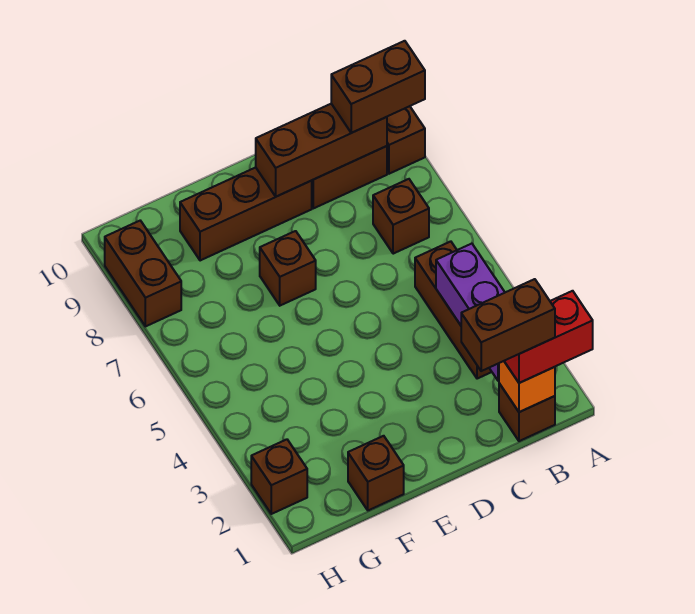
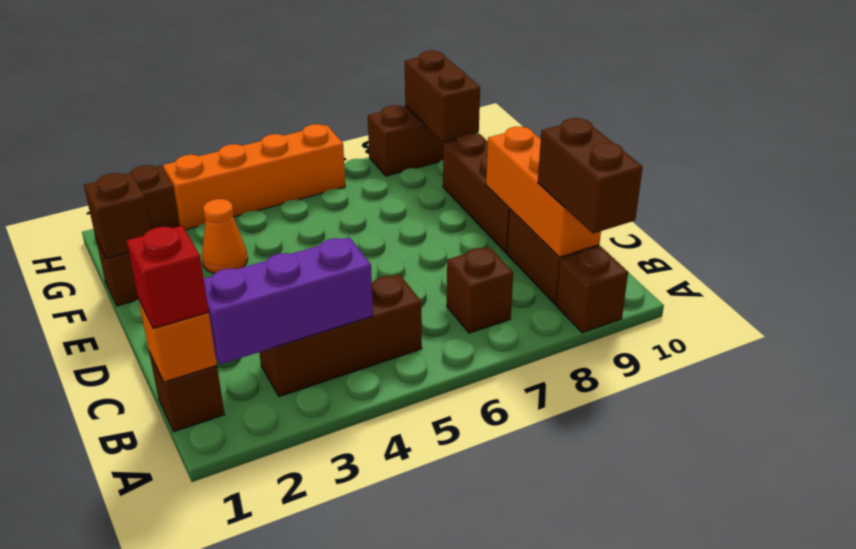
red brick A1:B1 level 3 -> red brick B1 level 3
brown brick B1:C1 level 4 -> brown brick G9:H9 level 2
brown brick B9:D9 level 2 -> orange brick B9:D9 level 2
brown brick E7 level 1 -> brown brick F1 level 2
none -> orange cone F3 level 1
none -> orange brick H3:H6 level 1

